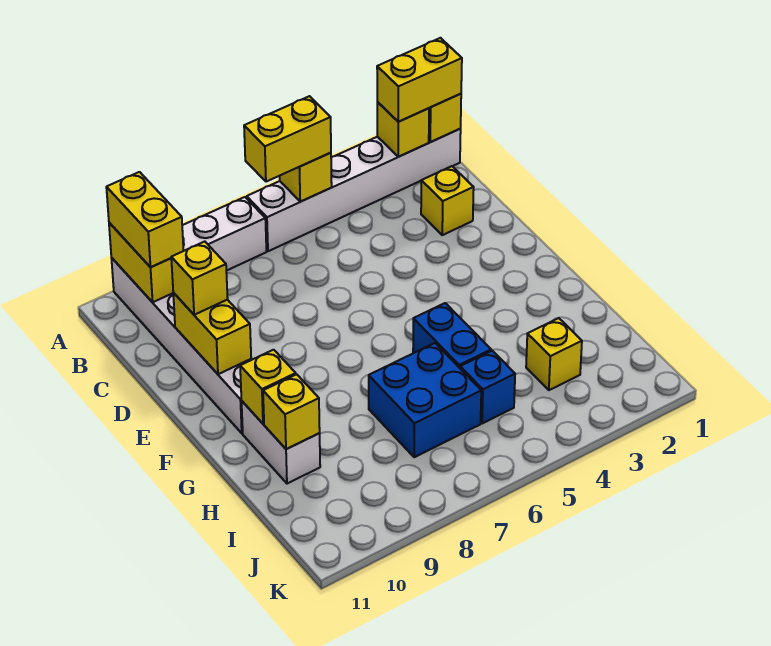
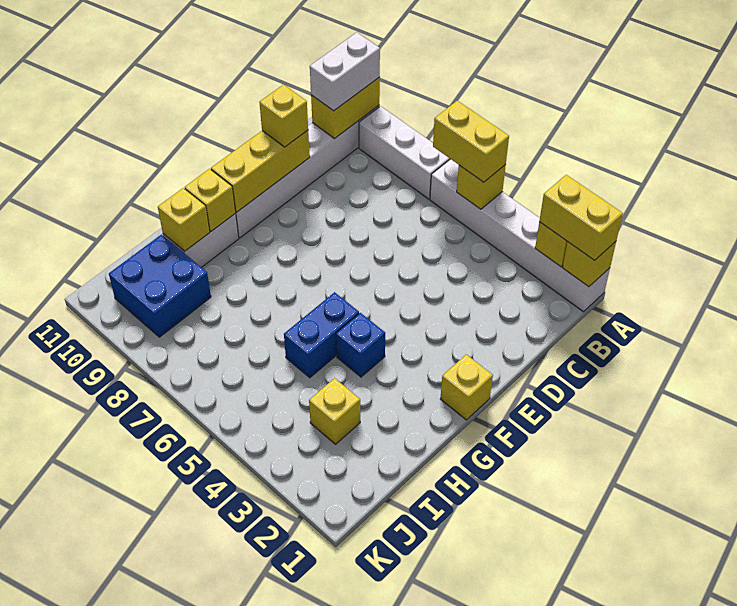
yellow brick A10:B10 level 3 -> white brick A10:B10 level 3
yellow brick C2 level 1 -> yellow brick F1 level 1
yellow brick D10:E10 level 2 -> yellow brick D10:F10 level 2
blue brick H6:I7 level 1 -> blue brick I9:J10 level 1
blue brick I5 level 1 -> blue brick G4 level 1

